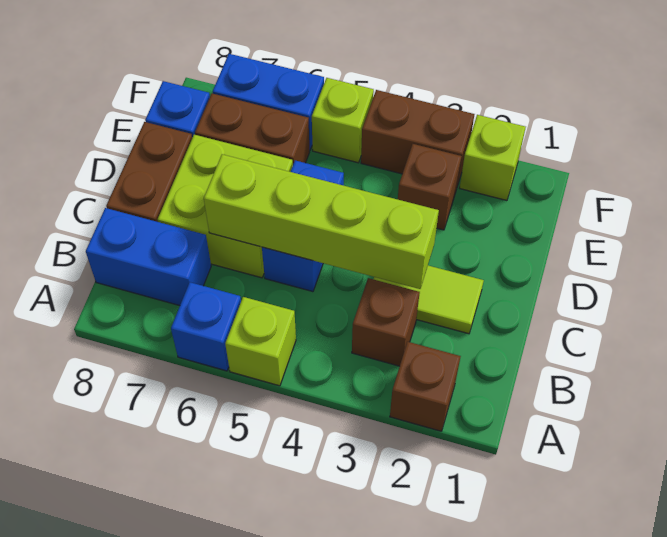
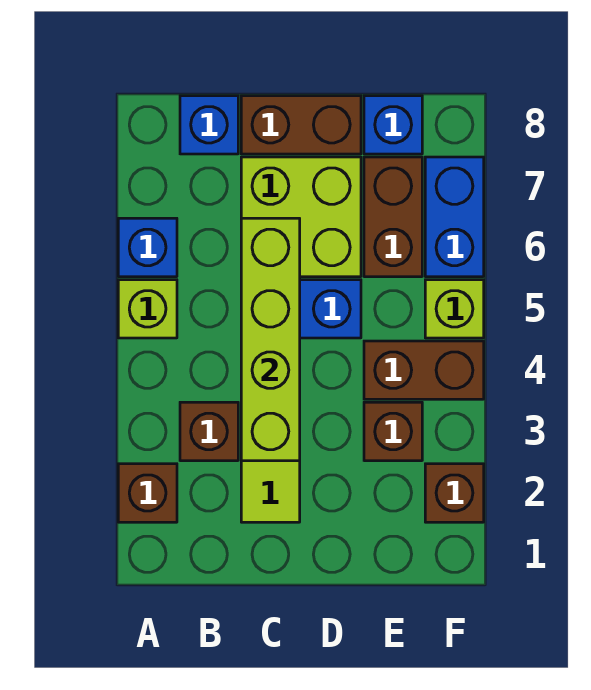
blue brick B7:B8 level 1 -> blue brick B8 level 1
lime brick F2 level 1 -> brown brick F2 level 1
brown brick F3:F4 level 1 -> brown brick E4:F4 level 1

